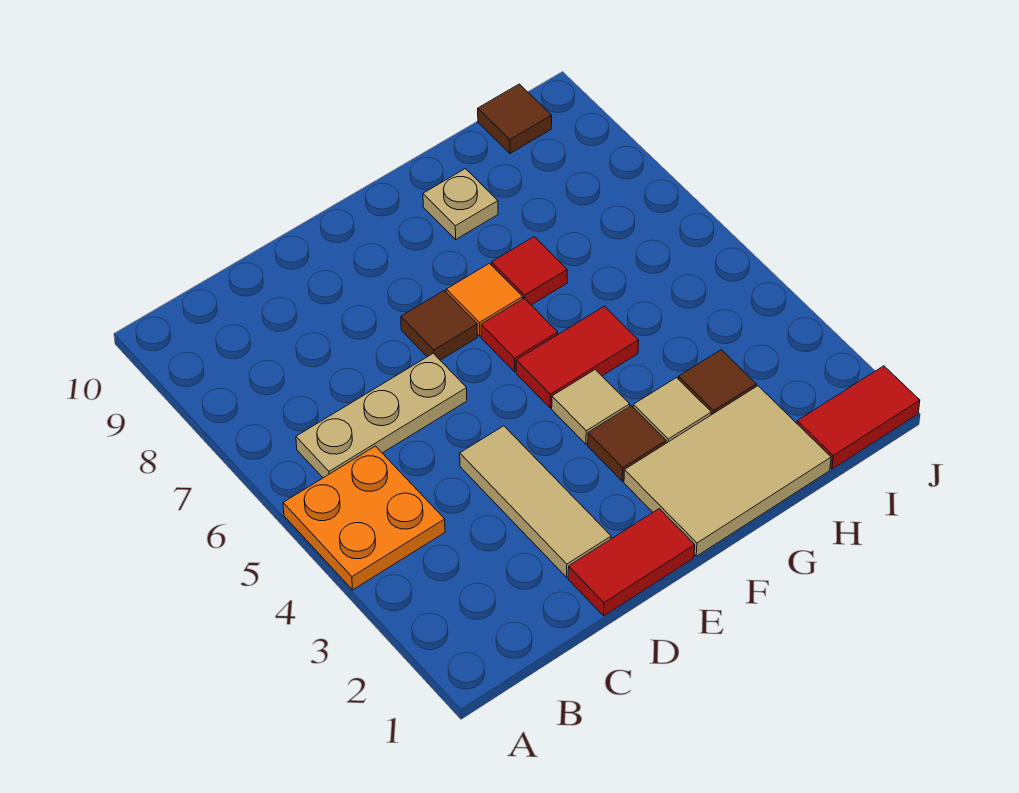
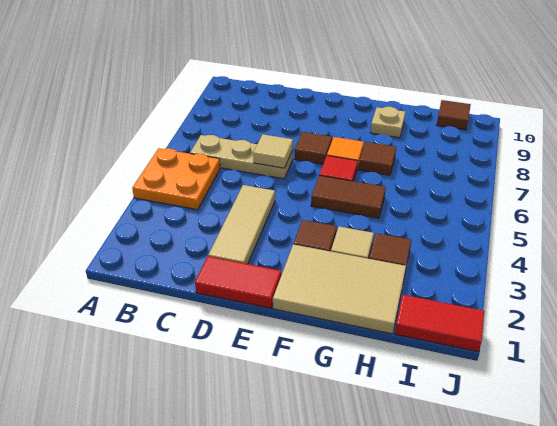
tan tile F4 level 1 -> tan tile D6 level 2
red tile F5:G5 level 1 -> brown tile F5:G5 level 1
red tile G7 level 1 -> brown tile G7 level 1

